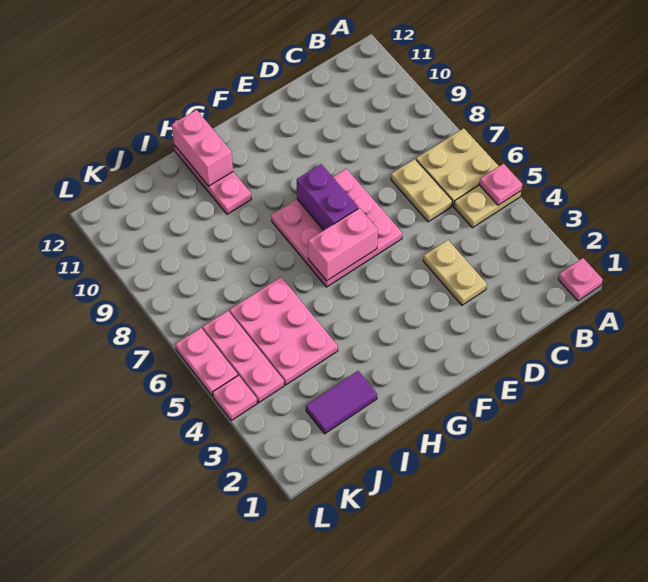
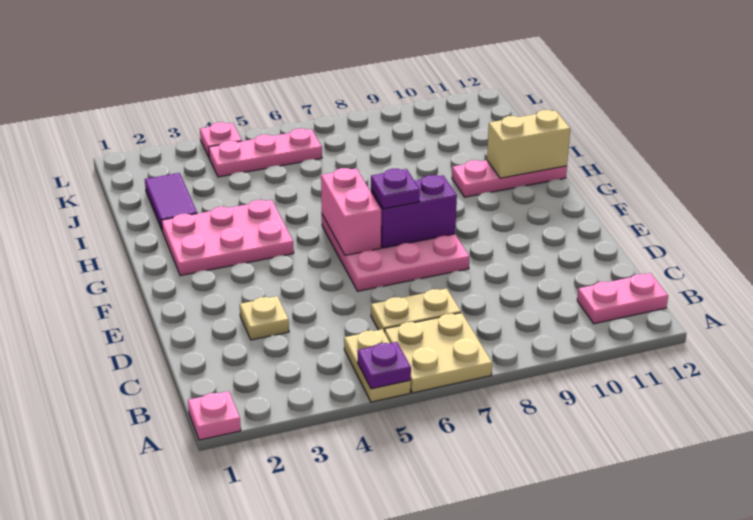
pink plate A5 level 2 -> purple plate A5 level 2
tan plate D3:D4 level 1 -> tan plate D3 level 1
none -> purple plate F7 level 3
pink brick H11:H12 level 2 -> tan brick H11:H12 level 2
pink plate I4:J6 level 1 -> pink plate G2:H4 level 1
pink plate L5:L6 level 1 -> pink plate B11:B12 level 1

